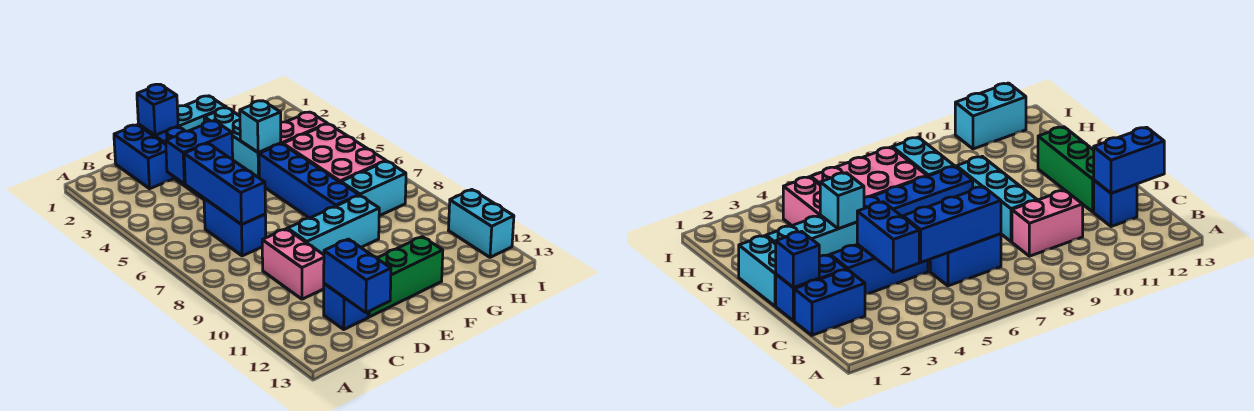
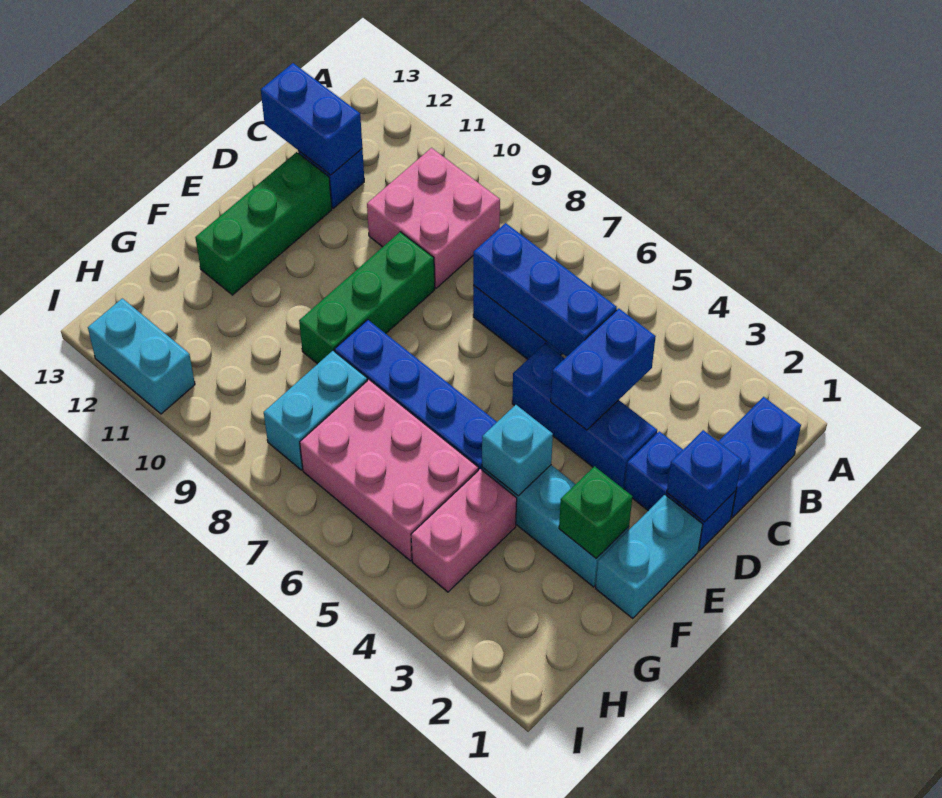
blue brick C1:C2 level 1 -> blue brick B1:C1 level 1
pink brick C9:C10 level 1 -> pink brick B9:C10 level 1
cyan brick D9:F9 level 1 -> green brick D9:F9 level 1
none -> green brick F2 level 2

